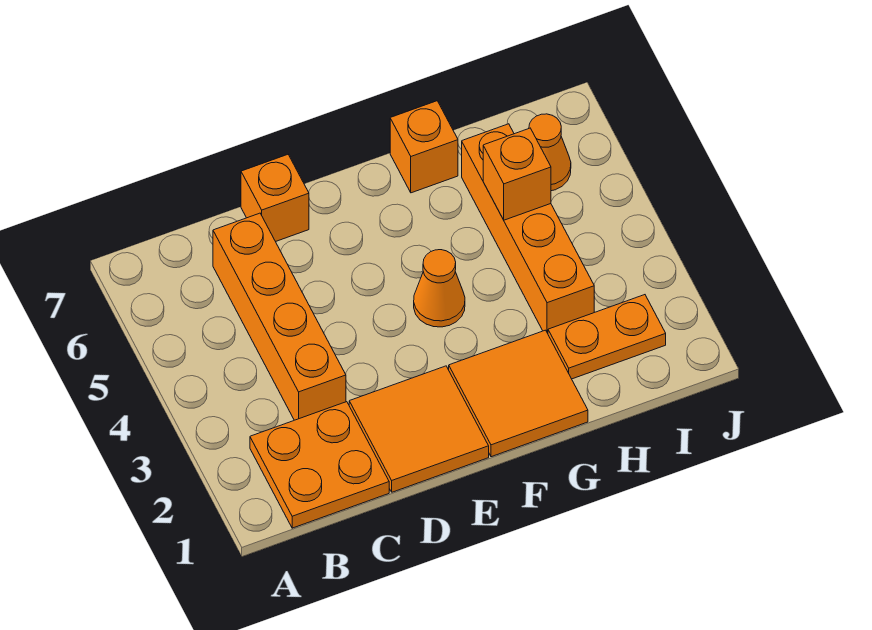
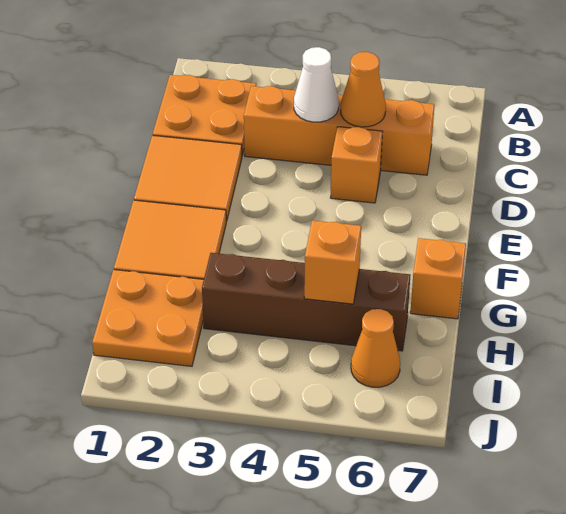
none -> white cone C4 level 2
orange brick D7 level 1 -> orange brick D5 level 1
orange cone F4 level 1 -> orange cone C5 level 2
orange plate H2:I2 level 1 -> orange plate H1:I2 level 1
orange brick H3:H6 level 1 -> brown brick H3:H6 level 1

